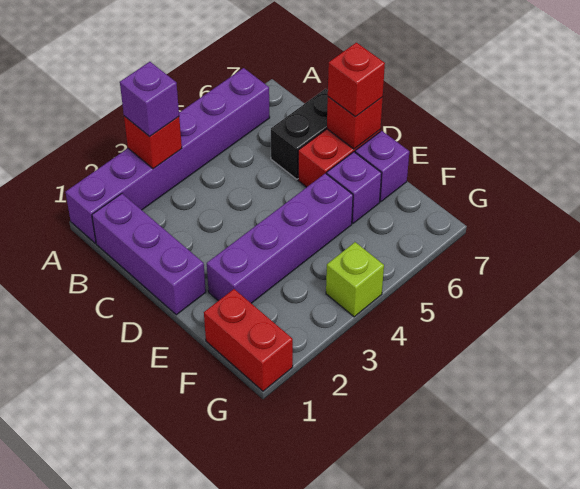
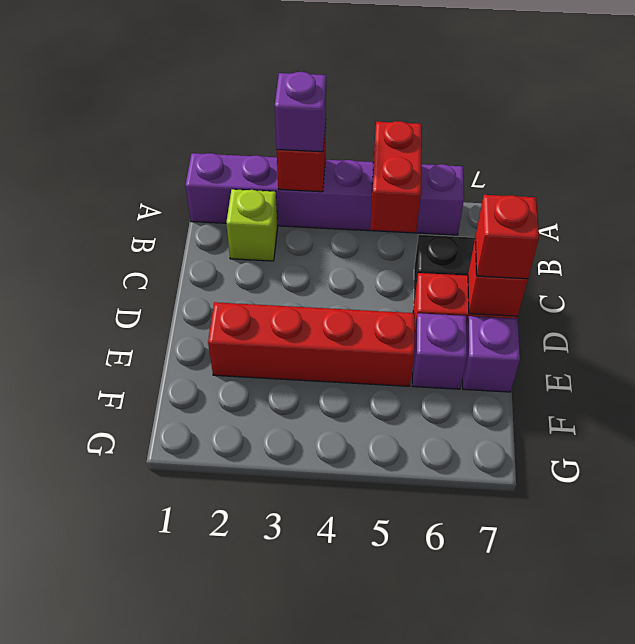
purple brick B1:D1 level 1 -> none
purple brick E2:E5 level 1 -> red brick E2:E5 level 1
red brick F1:G1 level 1 -> red brick A5:B5 level 2
lime brick G4 level 1 -> lime brick B2 level 1

